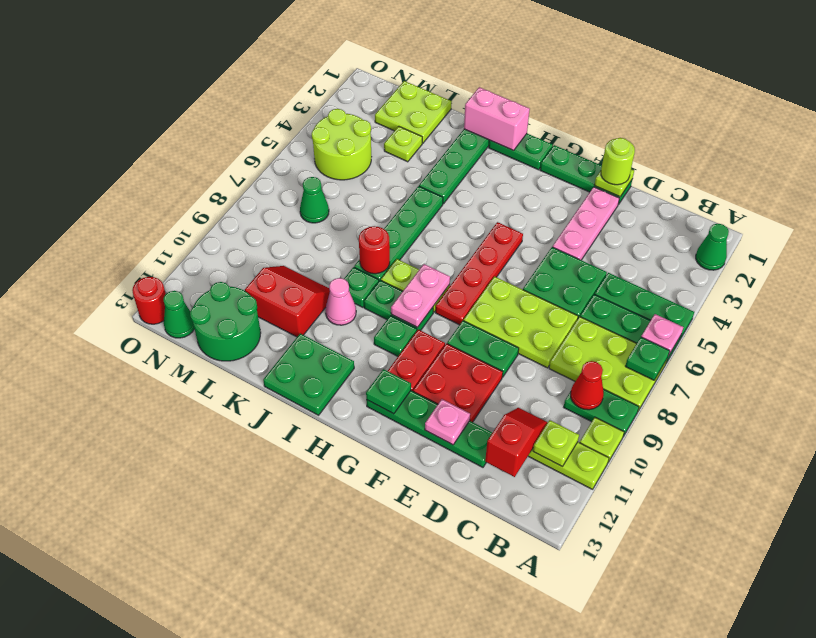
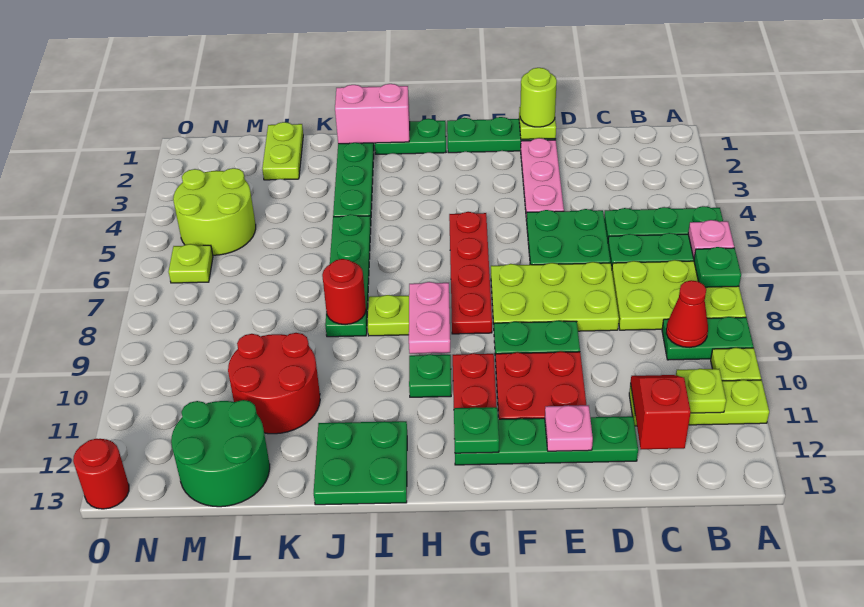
green cone A2 level 1 -> none
green plate H9:I9 level 1 -> none
green plate J9 level 1 -> none
pink cone J10 level 1 -> none
red slope K10:L11 level 1 top 11 -> red round brick K10:L11 level 1
lime plate L1:M2 level 1 -> lime plate L1:L2 level 1
lime plate L3 level 1 -> lime plate N6 level 1
green cone M7 level 1 -> none
green cone N13 level 1 -> none

